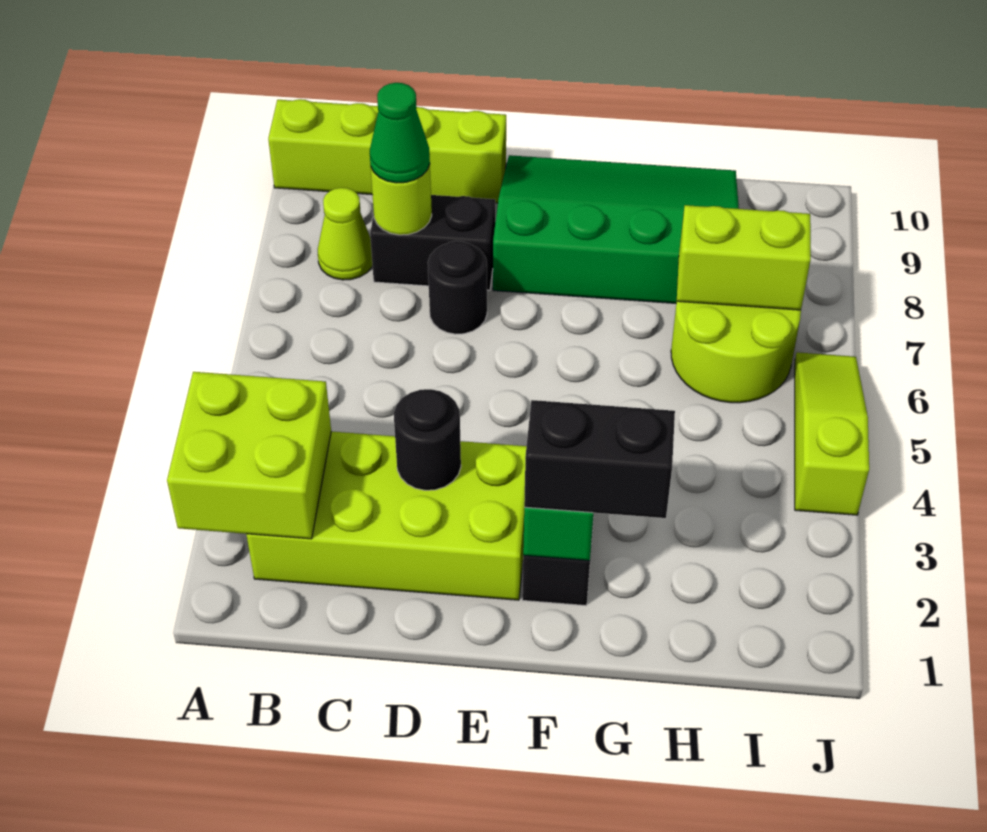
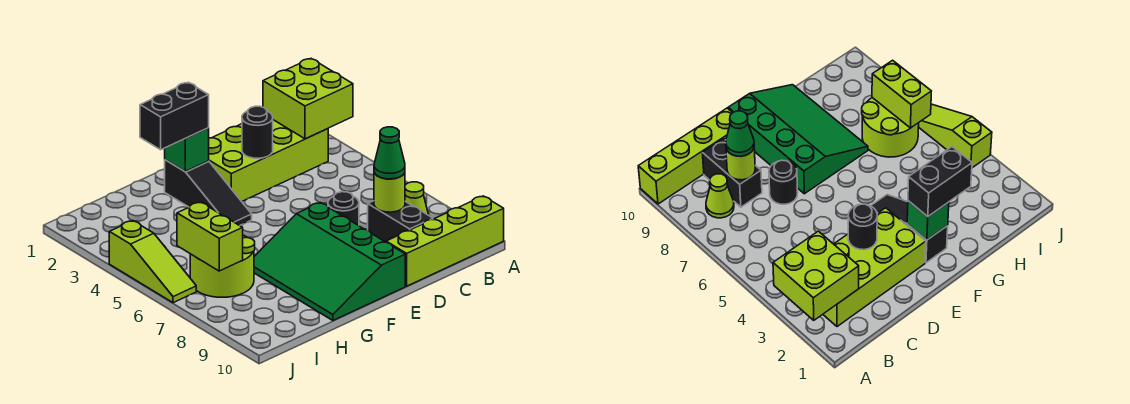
black brick C8:D8 level 1 -> black brick C8:C9 level 1
green slope E8:H10 level 1 top 8 -> green slope E7:G10 level 1 top E
lime brick H7:I7 level 2 -> lime brick I6:I7 level 2

